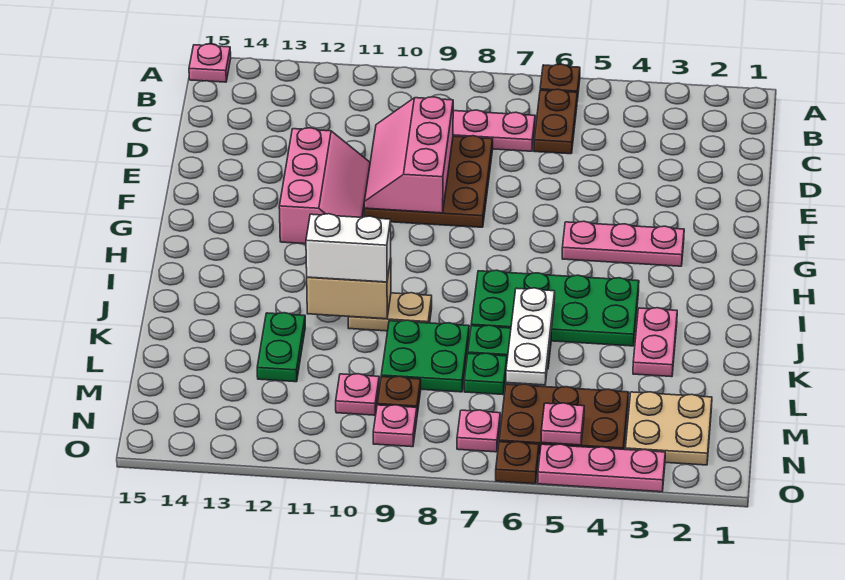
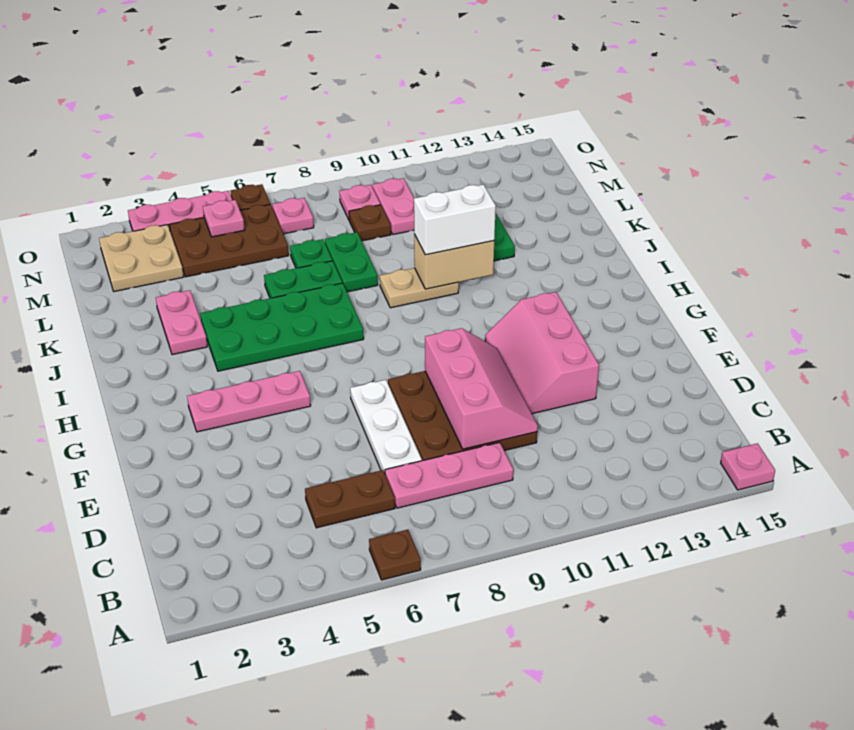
brown plate B6:C6 level 1 -> brown plate C5:C6 level 1
white plate J6:L6 level 2 -> white plate D7:F7 level 1
green plate K8:L9 level 1 -> green plate K8:L8 level 1
pink plate M10 level 1 -> pink plate M10:N10 level 1

